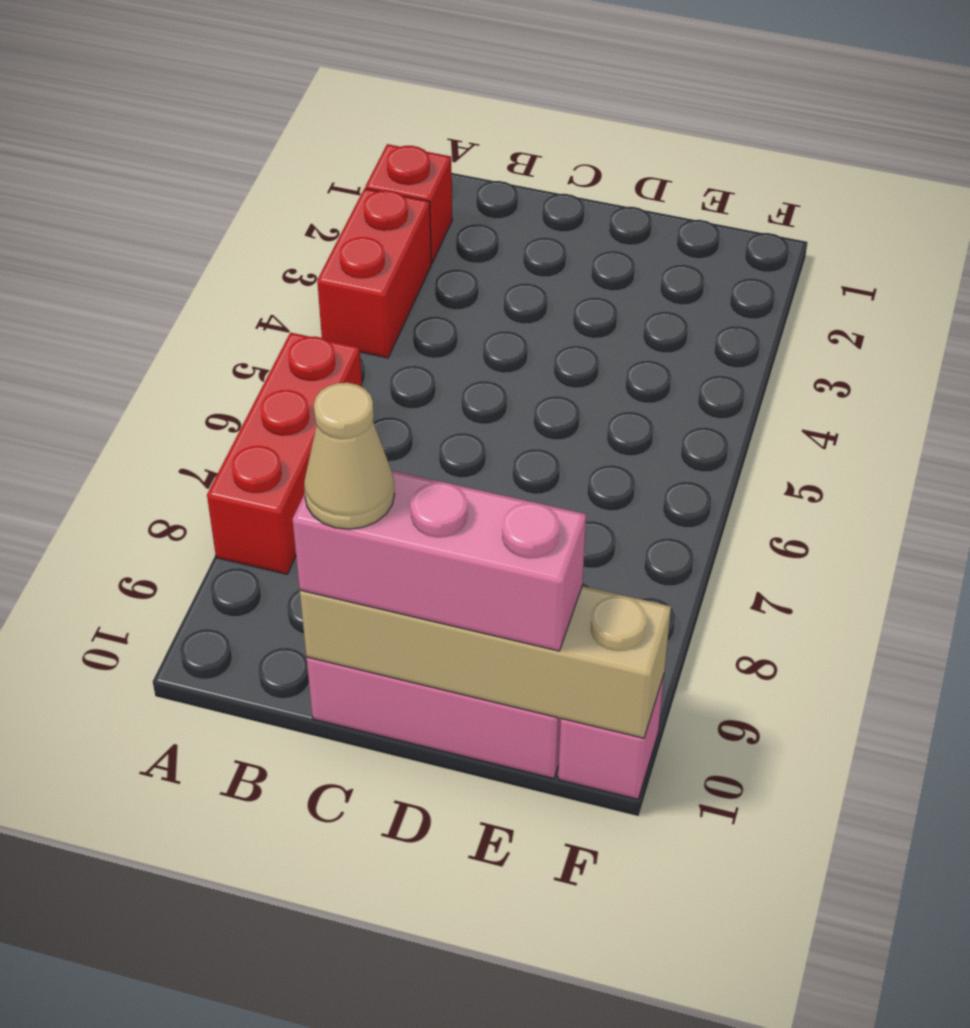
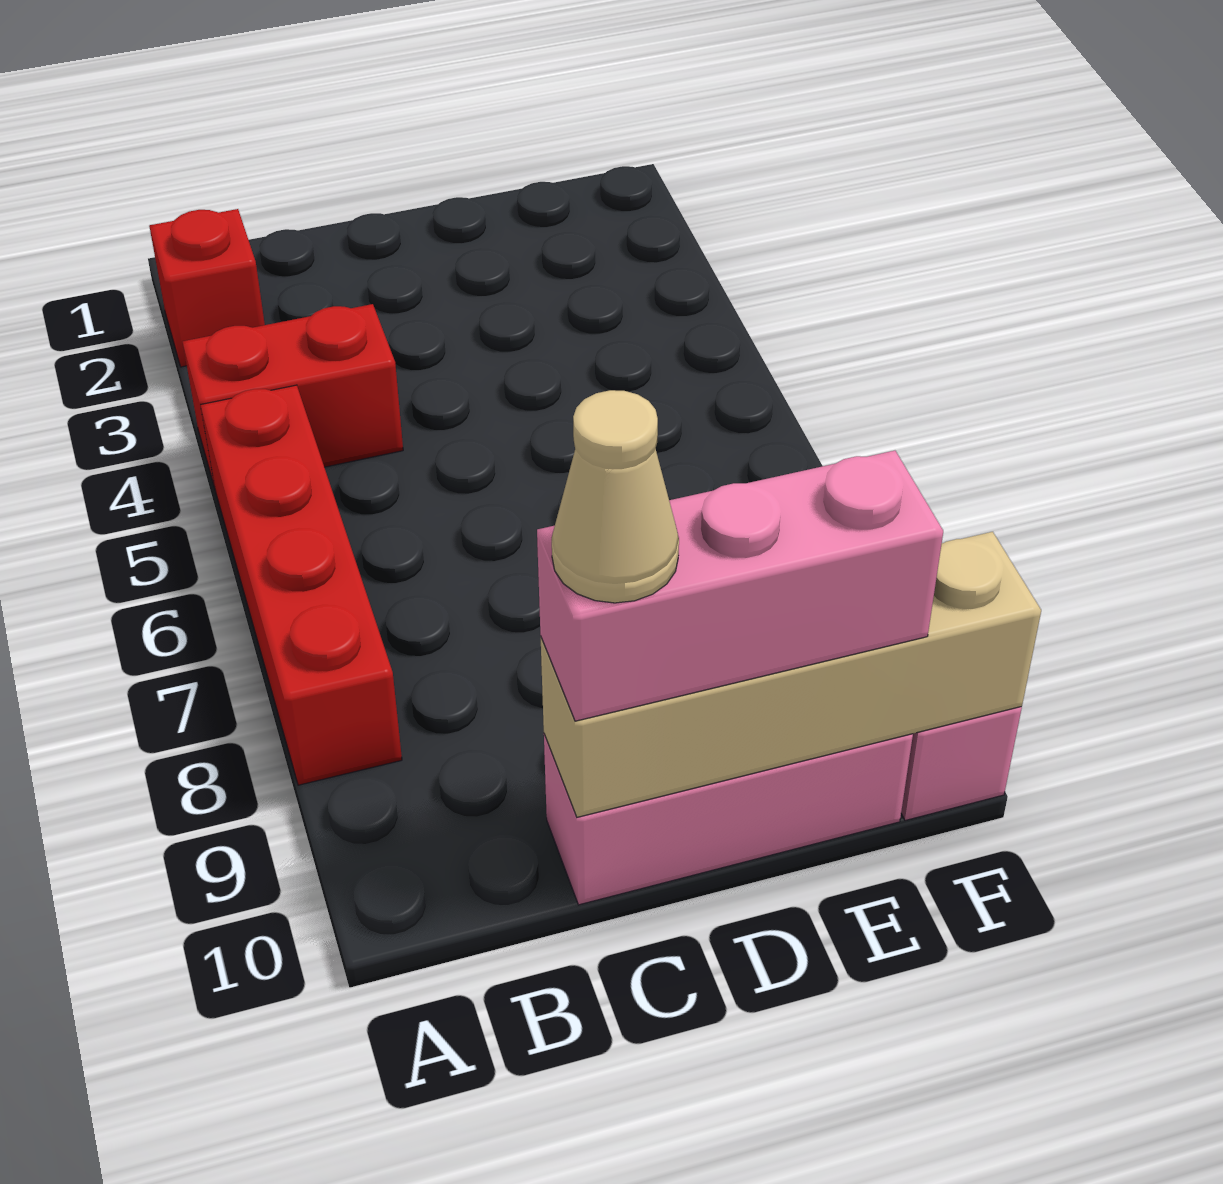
red brick A3:A4 level 1 -> red brick A4:B4 level 1
red brick A6:A8 level 1 -> red brick A5:A8 level 1

